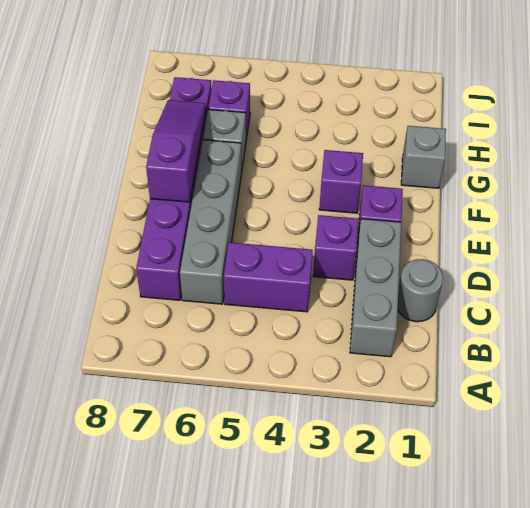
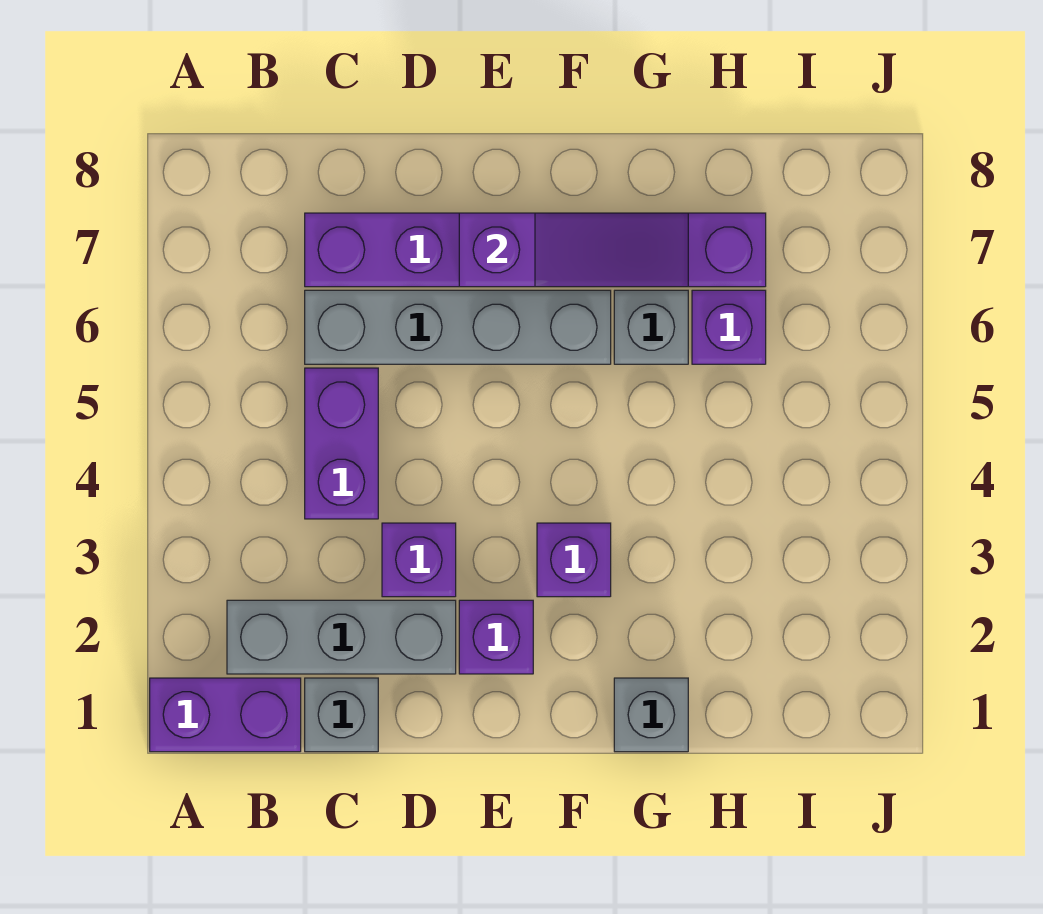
none -> purple brick A1:B1 level 1
grey round brick C1 level 1 -> grey brick C1 level 1

